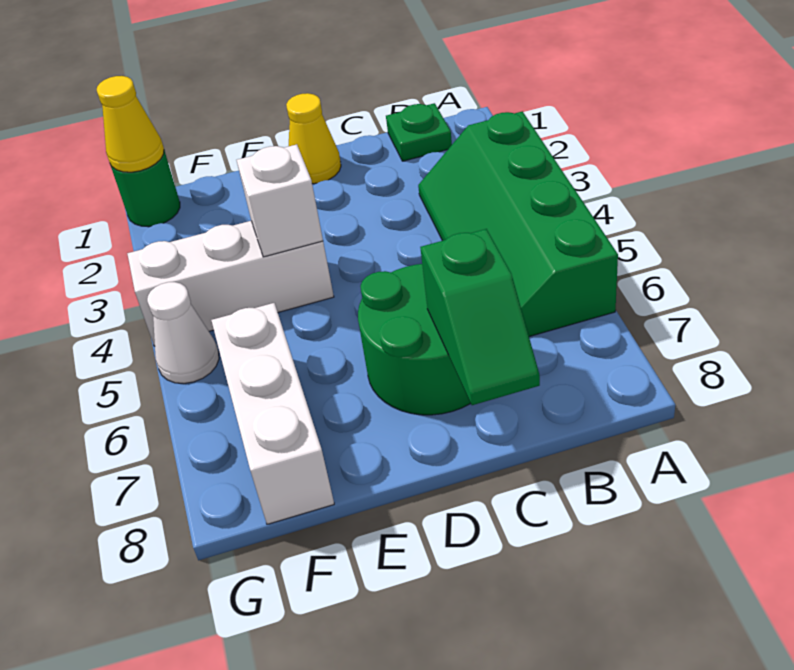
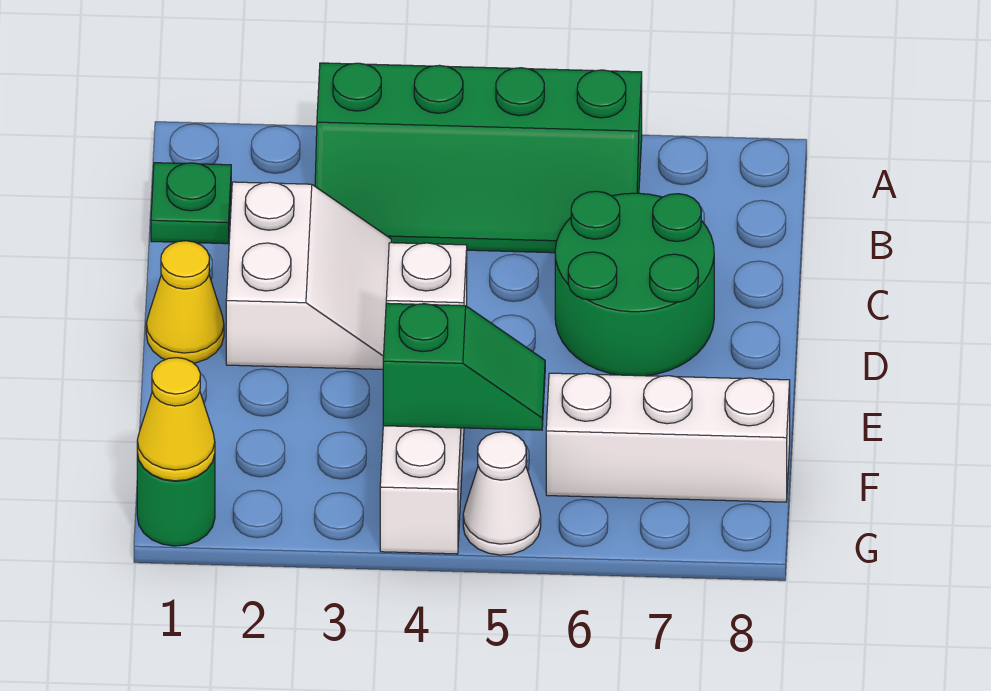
none -> white slope C2:D3 level 1 top 2
green slope C7:C8 level 2 top 7 -> green slope F4:F5 level 2 top 4

